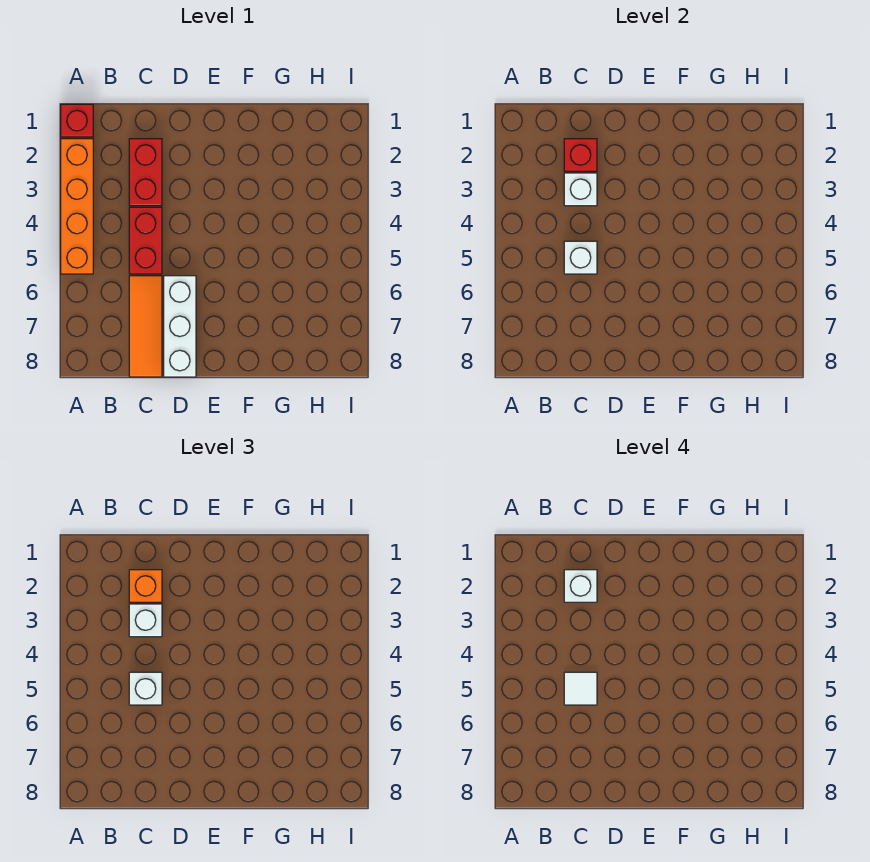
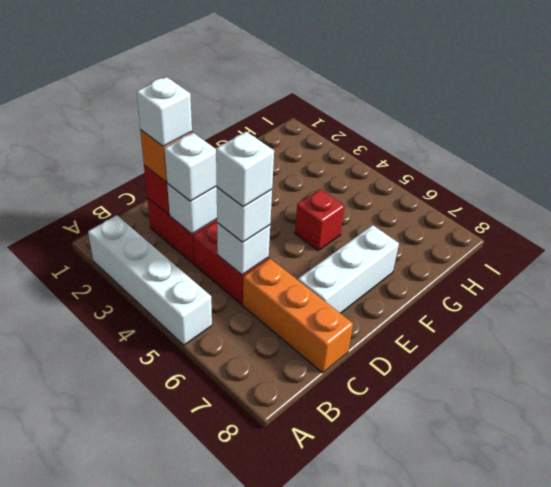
red brick A1 level 1 -> red brick F5 level 1
orange brick A2:A5 level 1 -> white brick A2:A5 level 1
white tile C5 level 4 -> white brick C5 level 4
orange tile C6:C8 level 1 -> orange brick C6:C8 level 1
white brick D6:D8 level 1 -> white brick D7:F7 level 1

